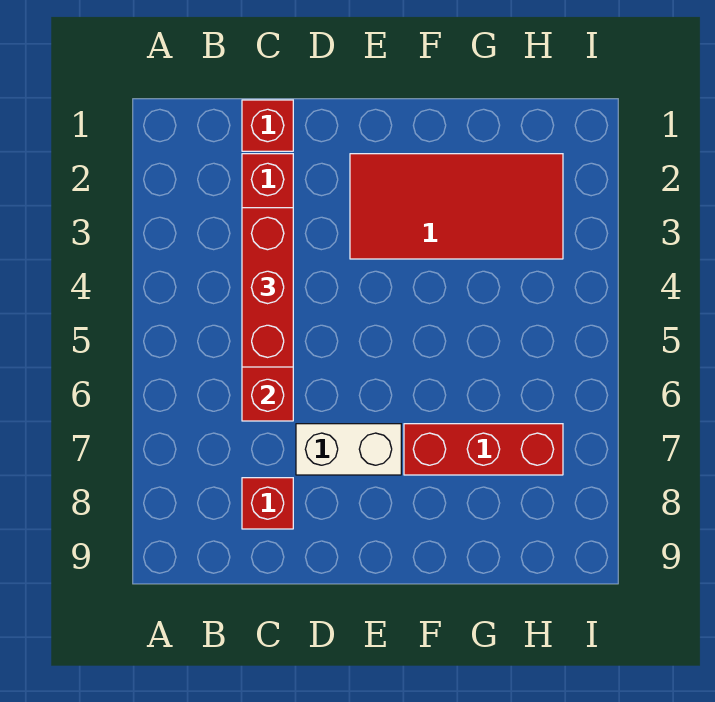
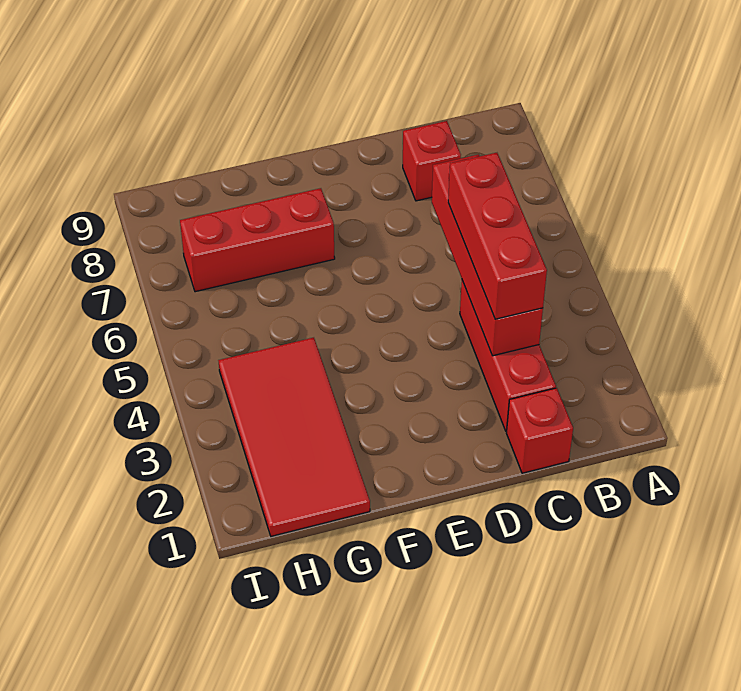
white brick D7:E7 level 1 -> none
red tile E2:H3 level 1 -> red tile G1:H4 level 1

